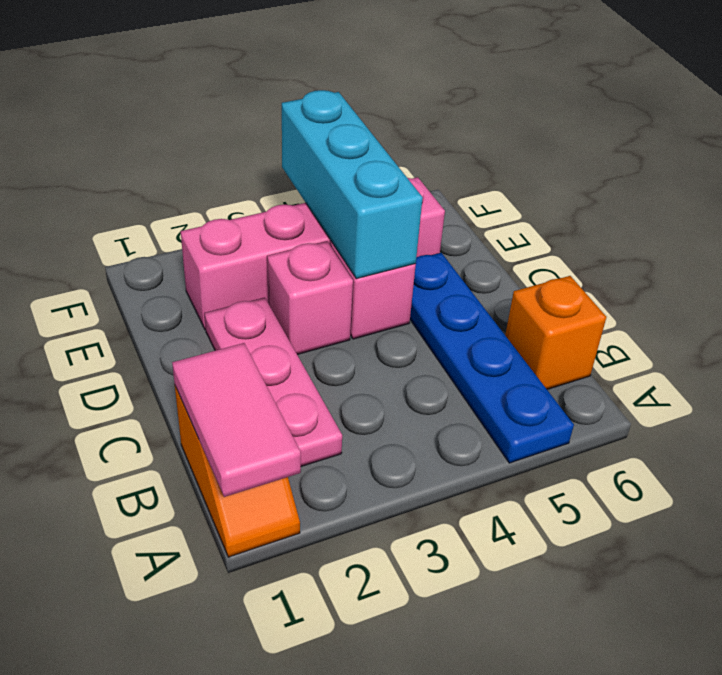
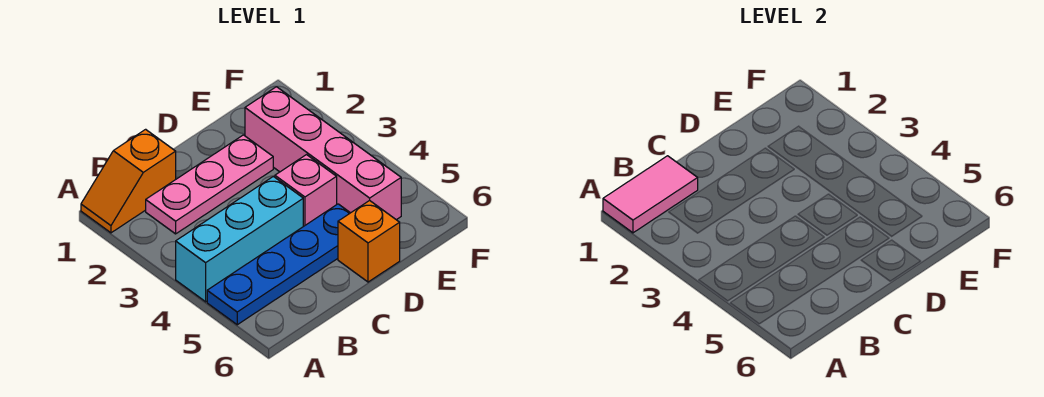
orange brick B6 level 1 -> orange brick D6 level 1
pink brick D3 level 1 -> none
cyan brick D4:F4 level 2 -> cyan brick A4:C4 level 1

